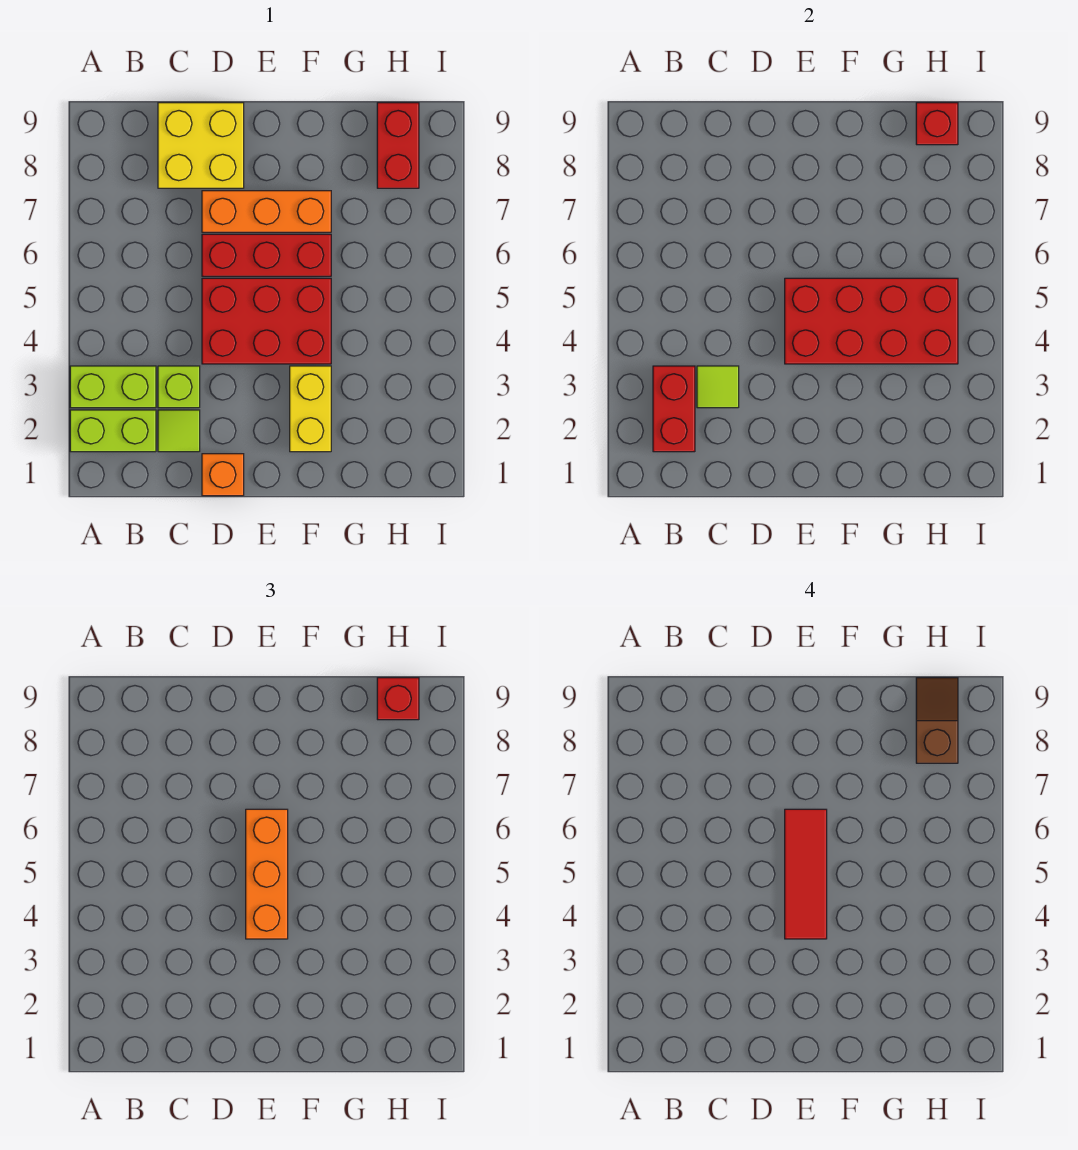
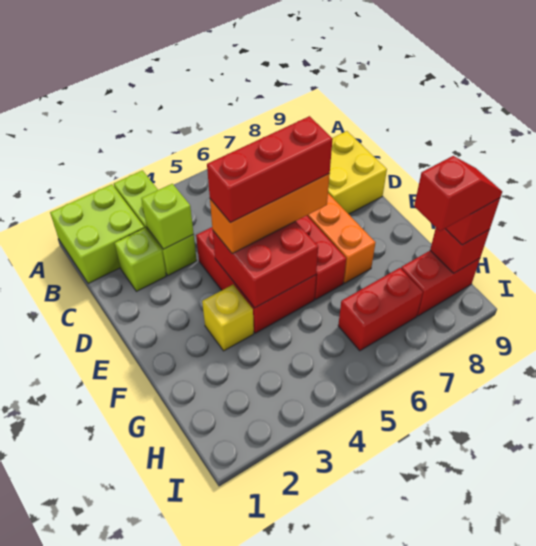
lime brick A2:B2 level 1 -> lime brick A1:B2 level 1
red brick B2:B3 level 2 -> red brick H6:H7 level 1
lime tile C2 level 1 -> lime brick C2 level 1
lime tile C3 level 2 -> lime brick C3 level 2
orange brick D1 level 1 -> none
red brick E4:H5 level 2 -> red brick E4:F5 level 2
red tile E4:E6 level 4 -> red brick E4:E6 level 4
yellow brick F2:F3 level 1 -> yellow brick F3 level 1
brown slope H8:H9 level 4 top 8 -> red slope H8:H9 level 4 top 8

